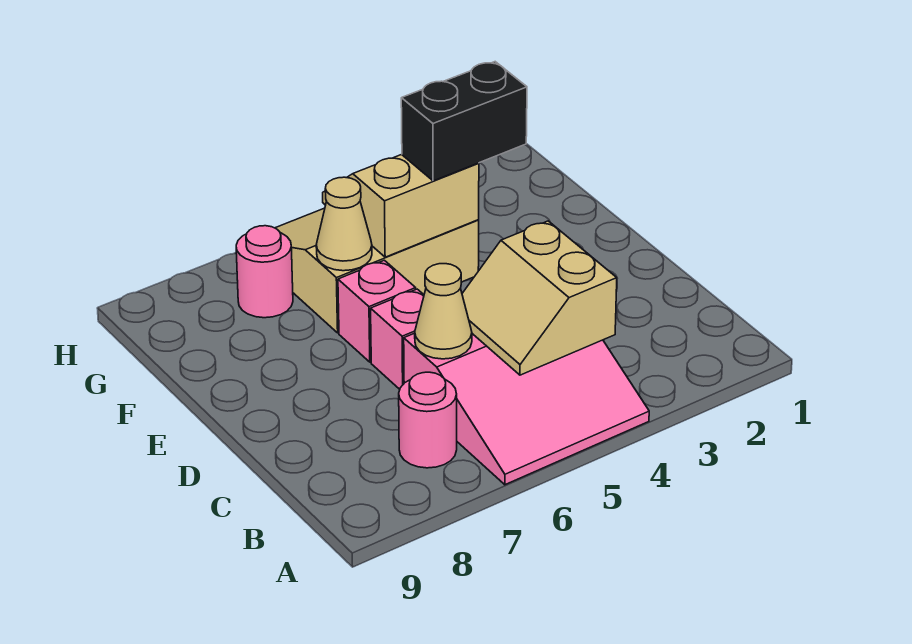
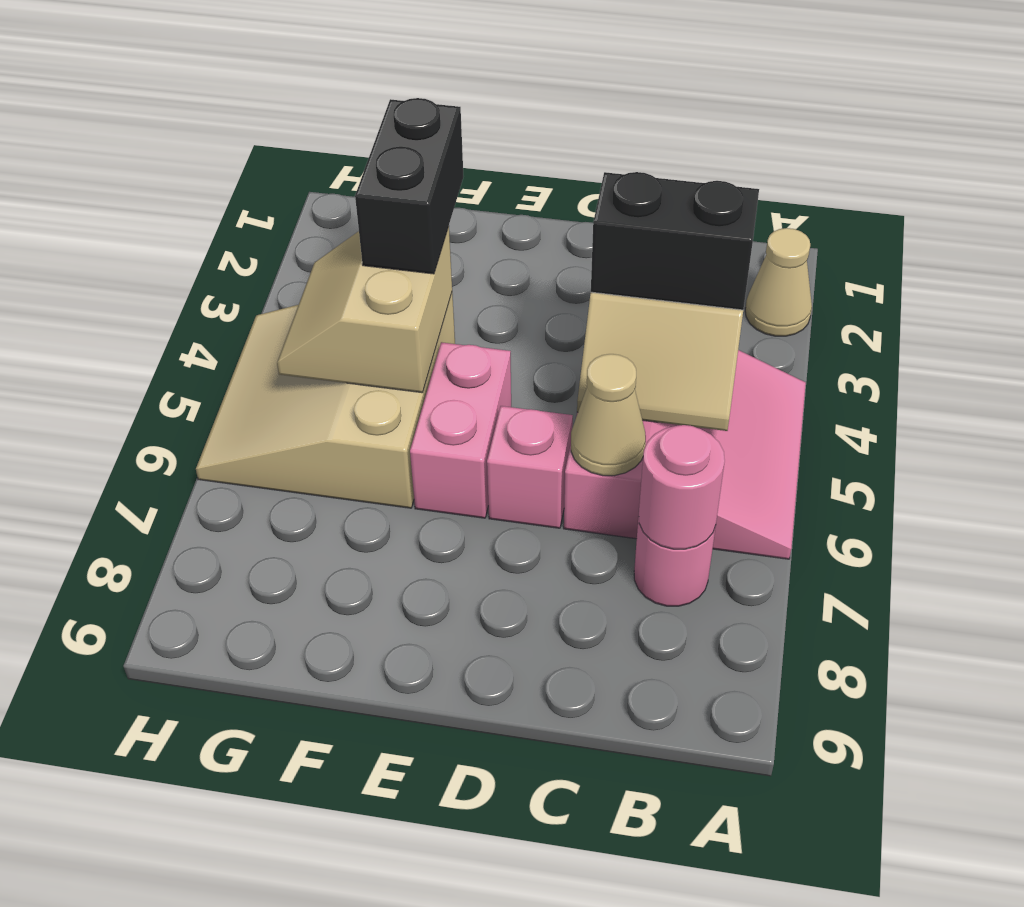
none -> black brick B4:C4 level 3
pink brick E6 level 1 -> pink brick E5:E6 level 1
tan cone F6 level 2 -> tan cone A2 level 1
pink round brick G7 level 1 -> pink round brick B7 level 2

